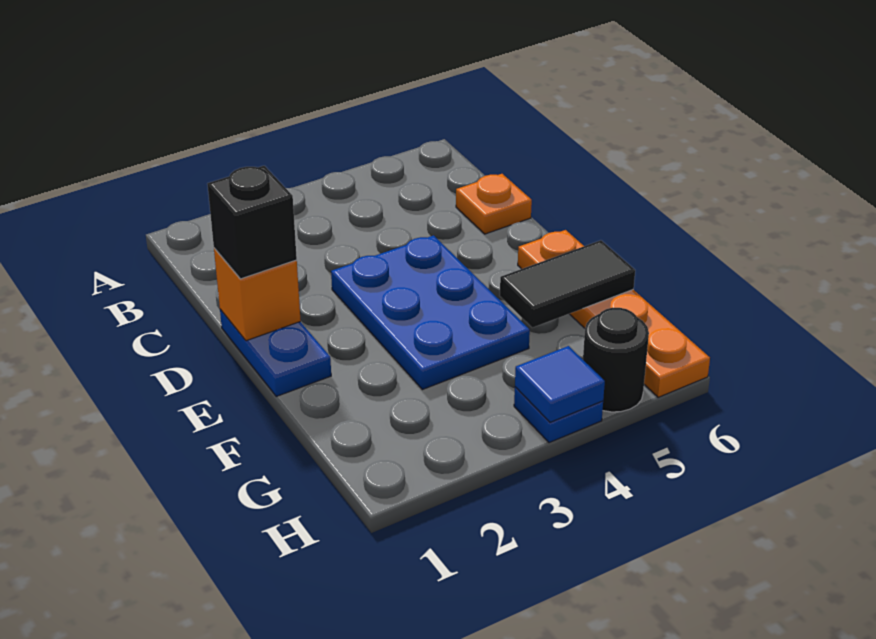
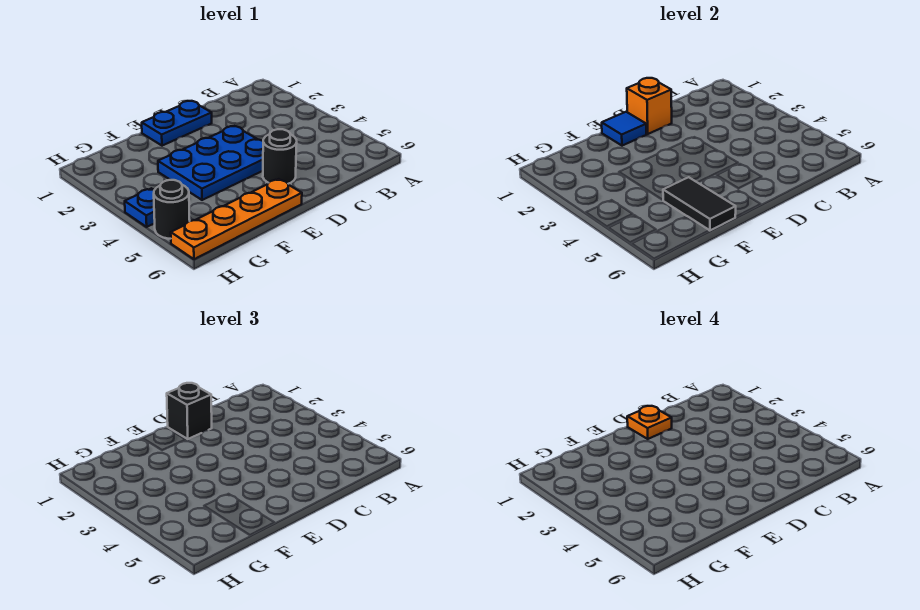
orange plate C6 level 1 -> orange plate D1 level 4
none -> black round brick D5 level 1
blue tile H4 level 2 -> blue tile E1 level 2

